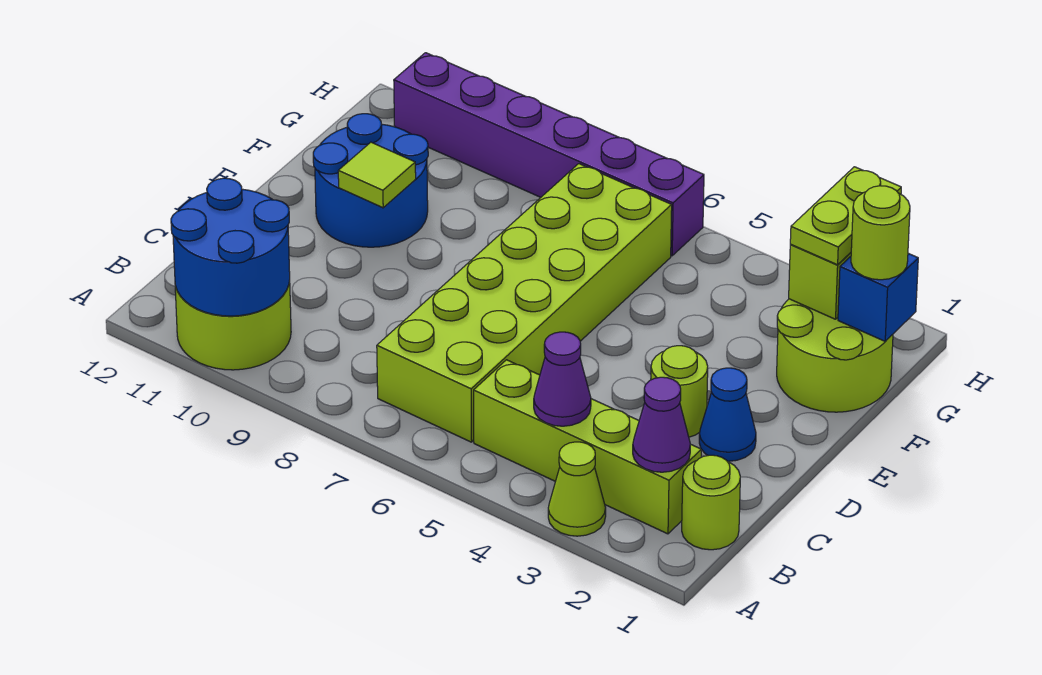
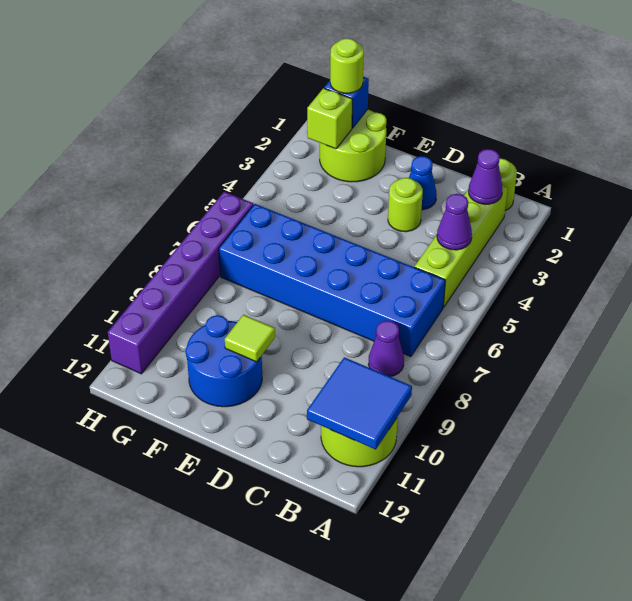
lime cone A3 level 1 -> none
blue round brick A10:B11 level 2 -> blue tile A10:B11 level 2
lime brick B6:G7 level 1 -> blue brick B6:G7 level 1
none -> purple cone B8 level 1
lime plate G2:H2 level 3 -> none

